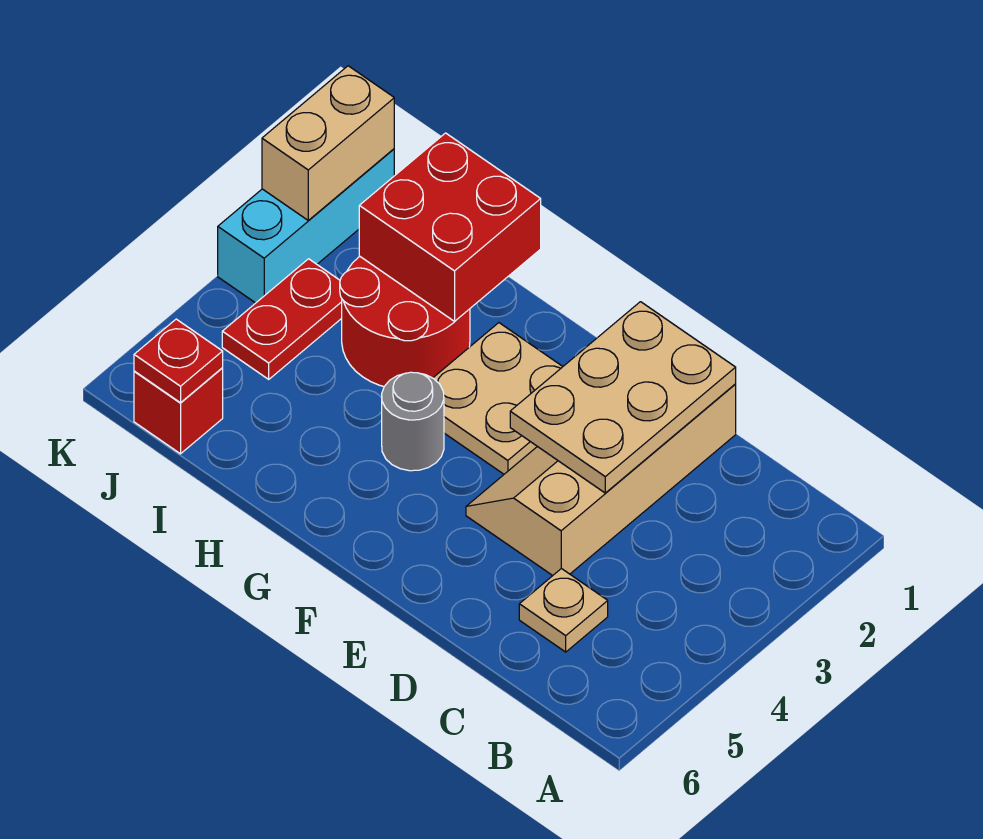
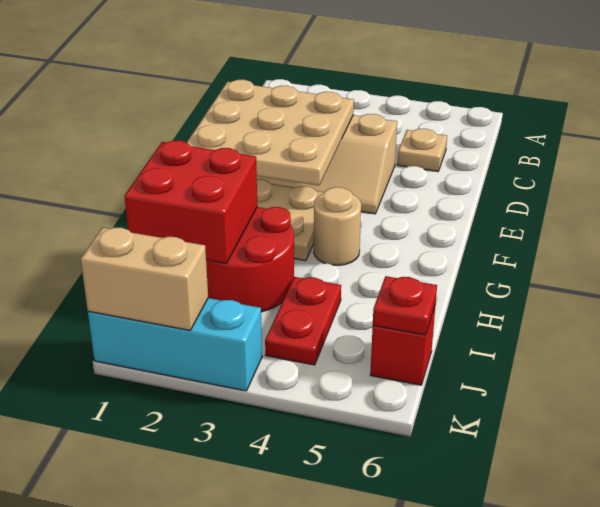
tan plate D1:E3 level 2 -> tan plate D1:F3 level 2
grey round brick G4 level 1 -> tan round brick G4 level 1
red plate J3:J4 level 1 -> red plate I4:J4 level 1

